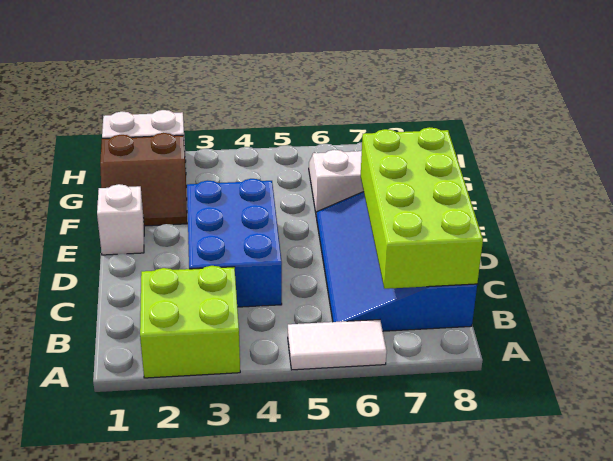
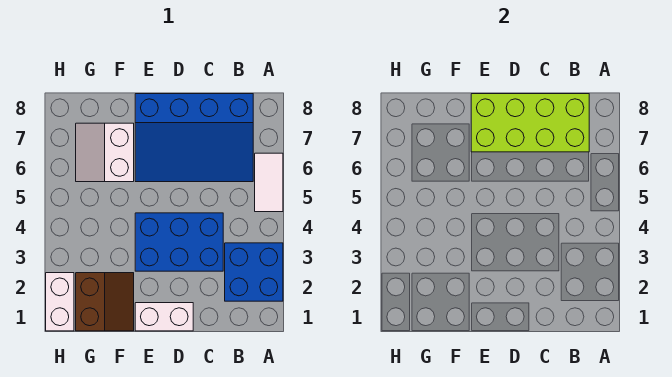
lime brick A2:B3 level 1 -> blue brick A2:B3 level 1
white brick E1 level 1 -> white brick D1:E1 level 1

